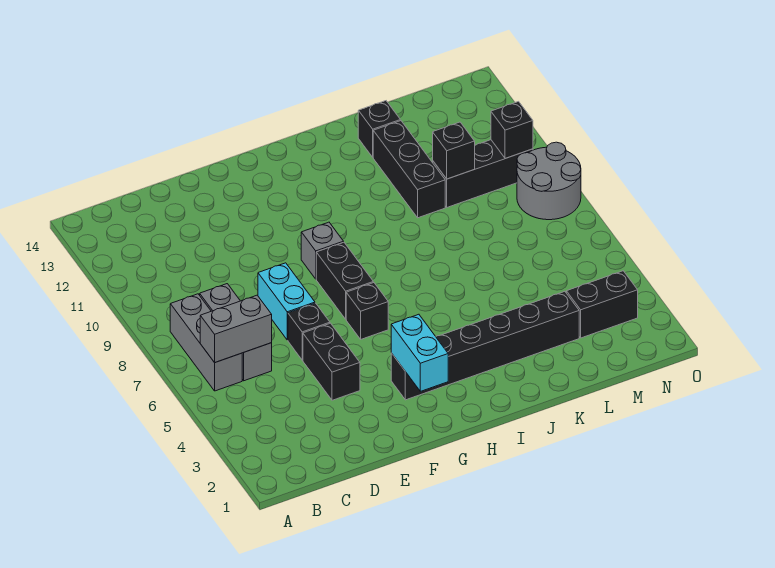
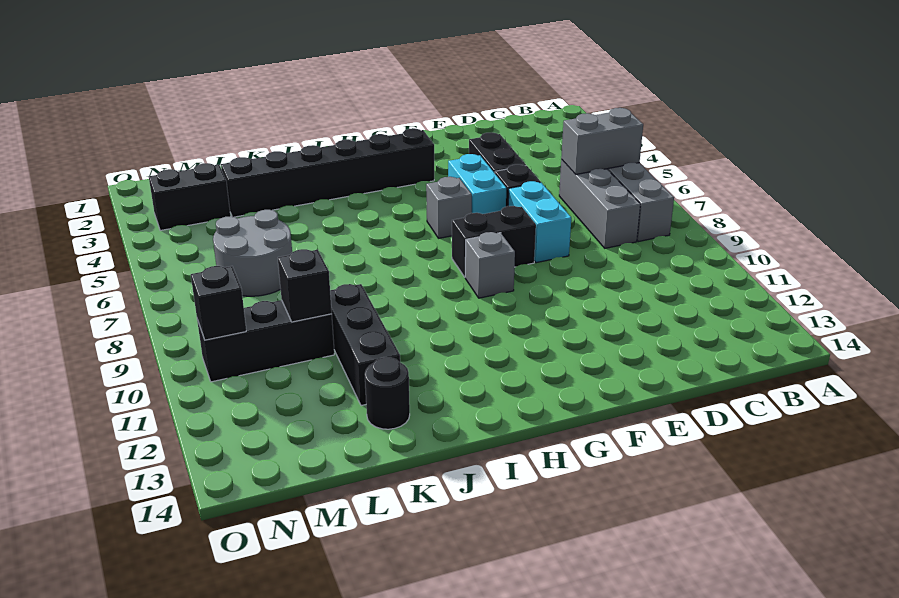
cyan brick G2:G3 level 2 -> cyan brick F5:F6 level 1
black brick G6 level 1 -> grey brick G6 level 1
black brick G7:G8 level 1 -> black brick F8:G8 level 1
black brick K13 level 1 -> black round brick K13 level 1
grey round brick N8:O9 level 1 -> grey round brick L6:M7 level 1

